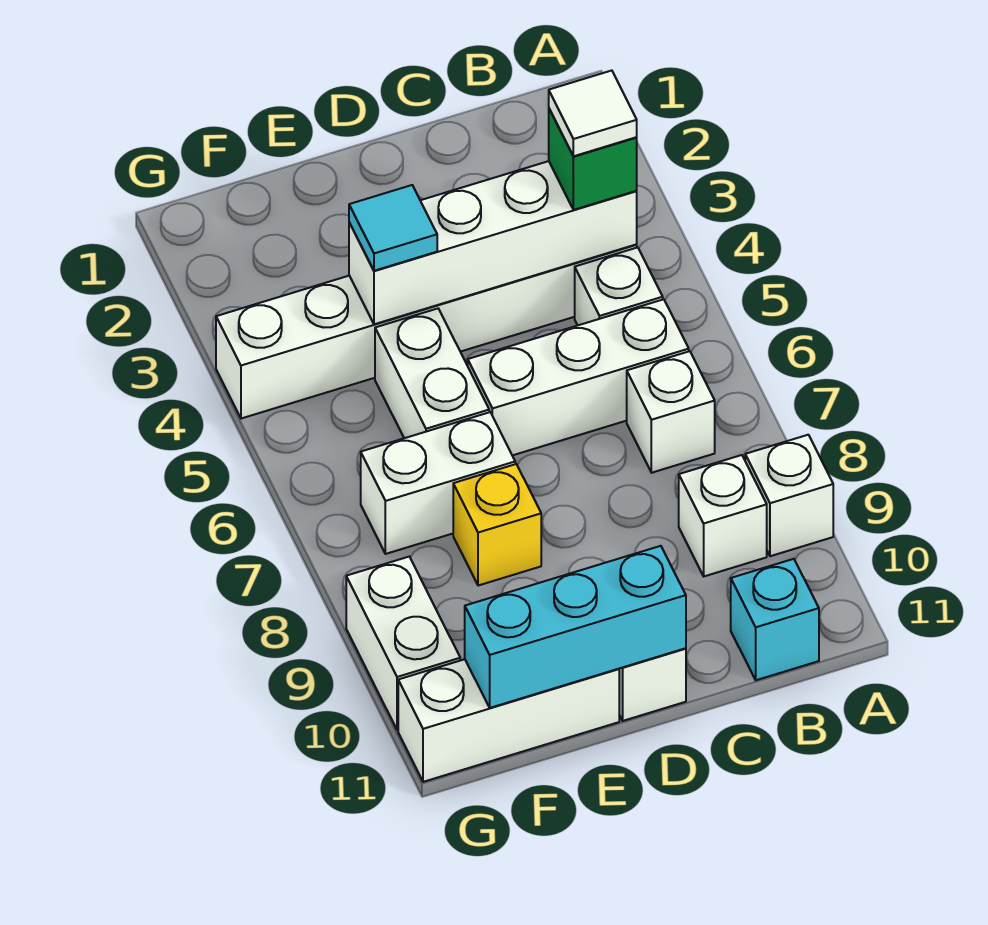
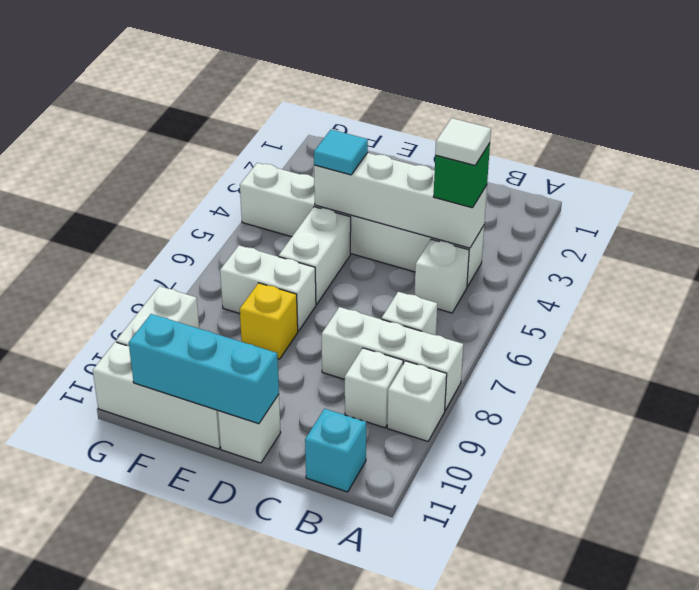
white brick B6:D6 level 1 -> white brick A8:C8 level 1

